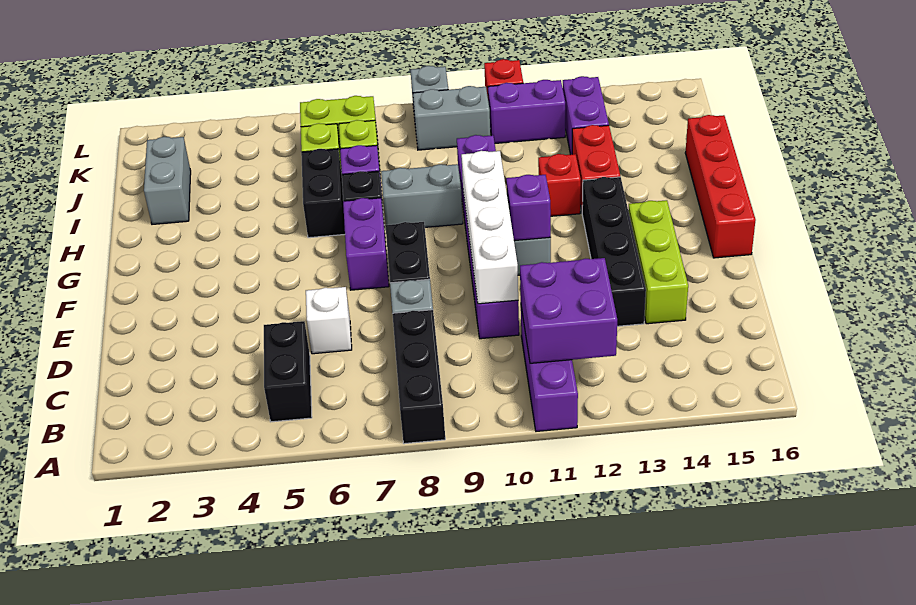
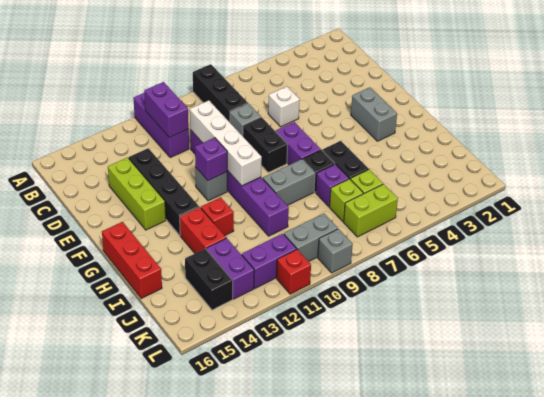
black brick B5:C5 level 1 -> black brick J14:K14 level 1
purple brick B11:C12 level 2 -> purple brick B11:C11 level 2
red brick F16:I16 level 1 -> red brick G16:I16 level 1
grey brick I2:J2 level 1 -> grey brick F3:G3 level 1

